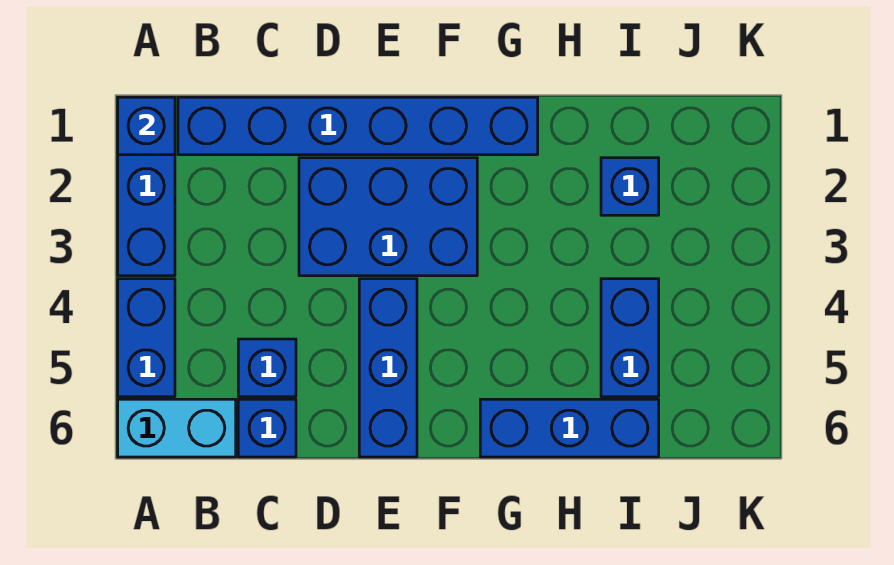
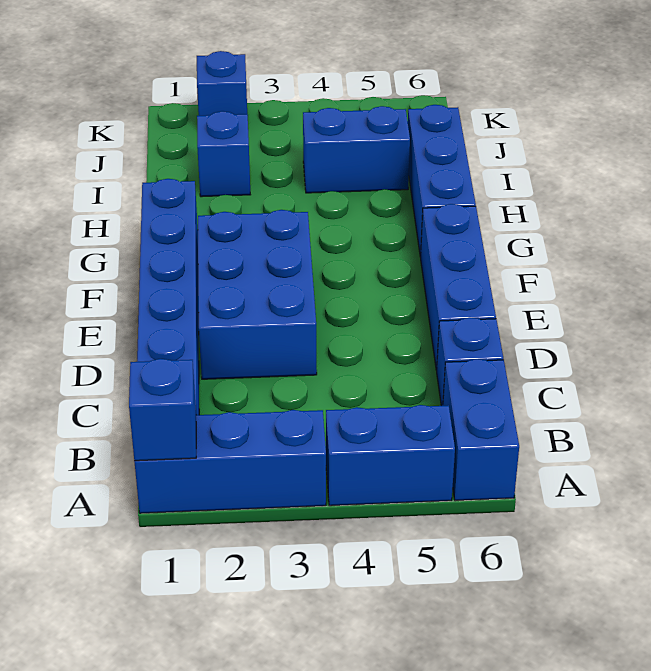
cyan brick A6:B6 level 1 -> blue brick A6:B6 level 1
blue brick C5 level 1 -> blue brick K2 level 1
blue brick E4:E6 level 1 -> blue brick D6:F6 level 1

